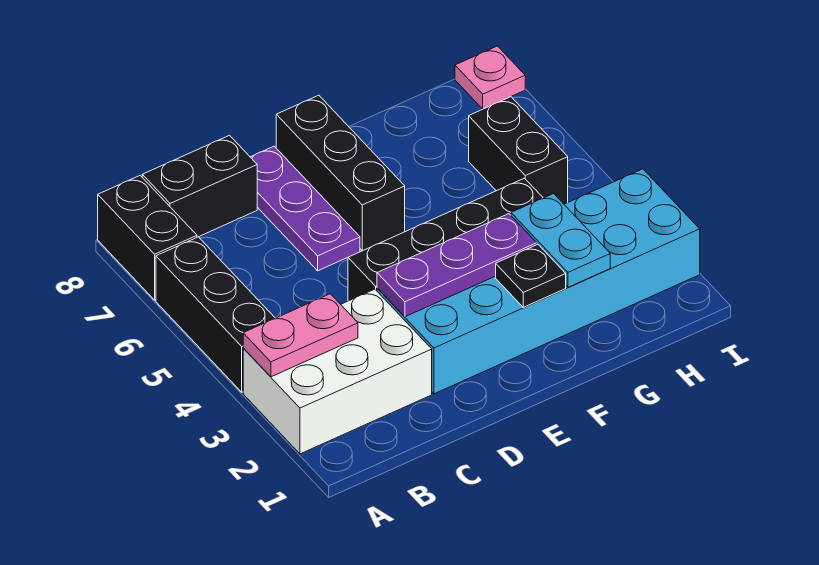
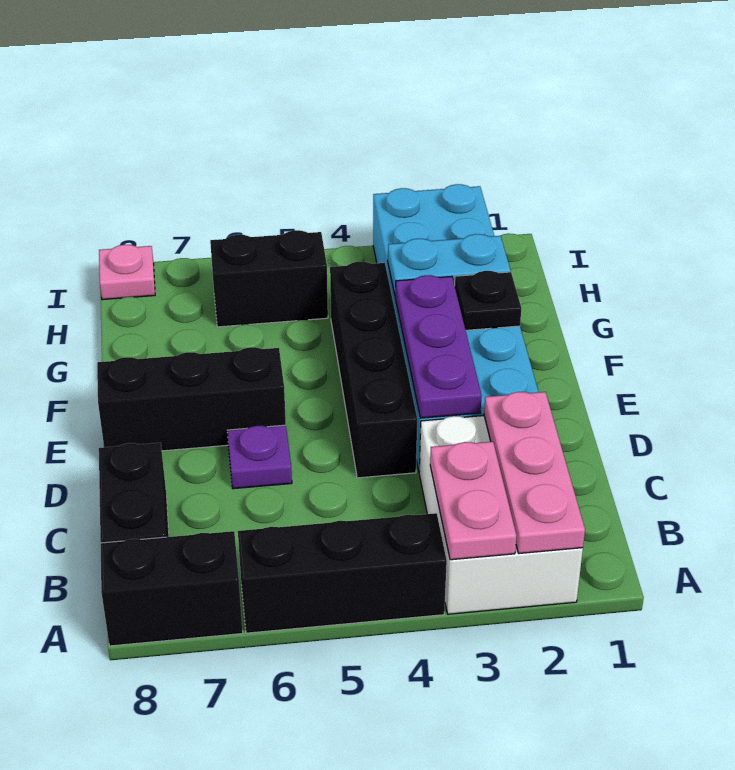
none -> pink plate A2:C2 level 2
purple plate D6:D8 level 1 -> purple plate D6 level 1

